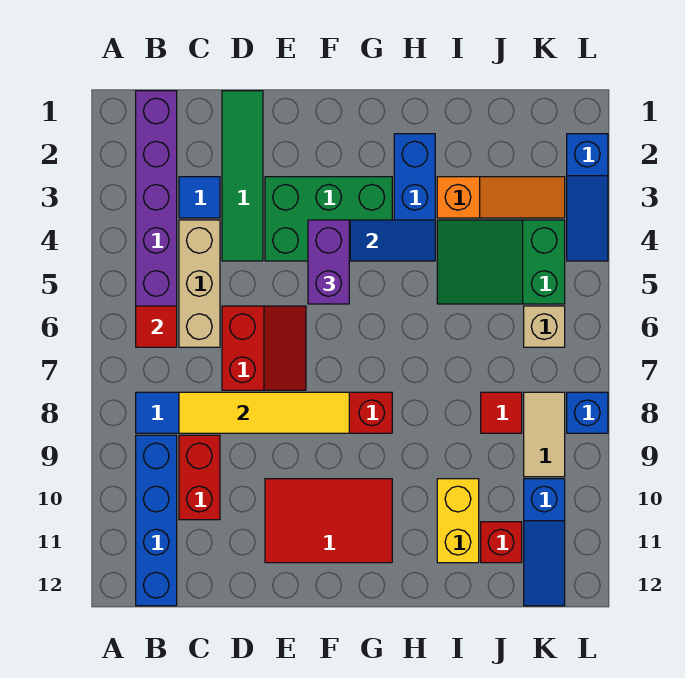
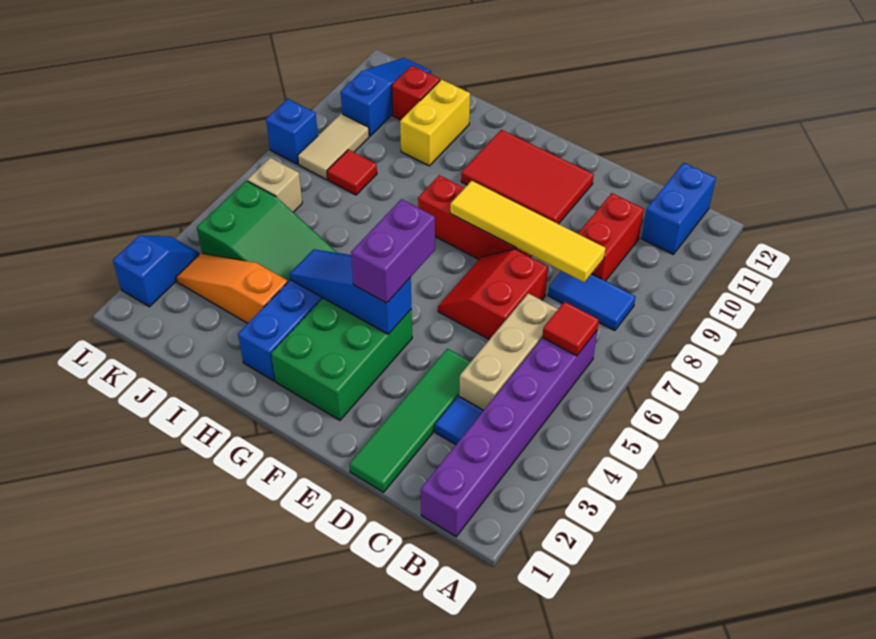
blue brick B9:B12 level 1 -> blue brick B11:B12 level 1
green brick E3:G4 level 1 -> green brick F2:G4 level 1
blue slope L2:L4 level 1 top 2 -> blue slope L2:L3 level 1 top 2

